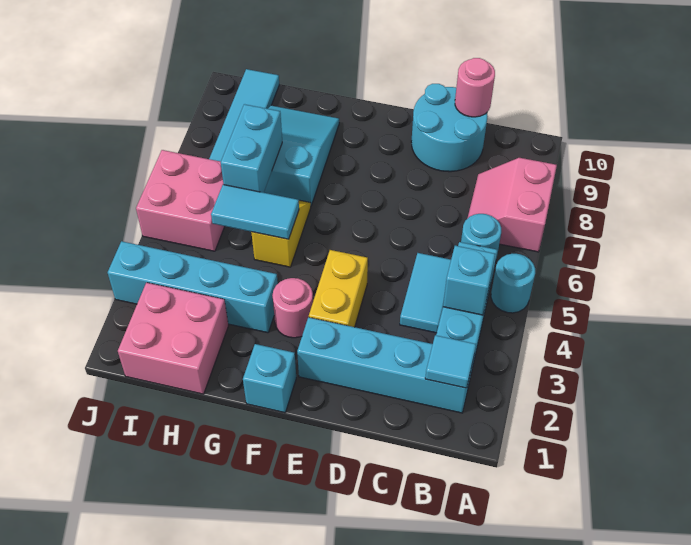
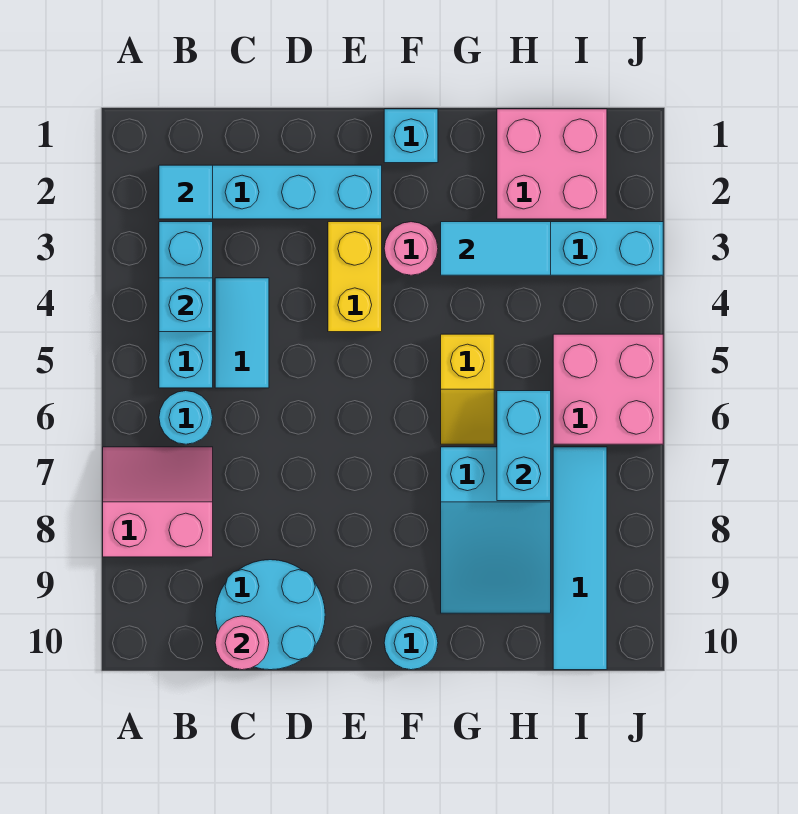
cyan round brick A5 level 1 -> cyan round brick F10 level 1
pink slope A7:B8 level 1 top A -> pink slope A7:B8 level 1 top 8
cyan tile G5:H5 level 2 -> cyan tile G3:H3 level 2

